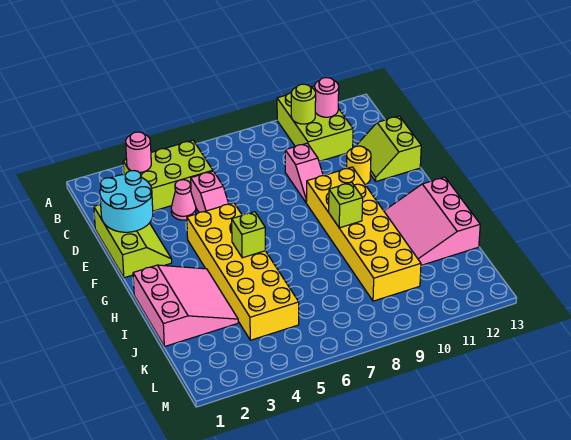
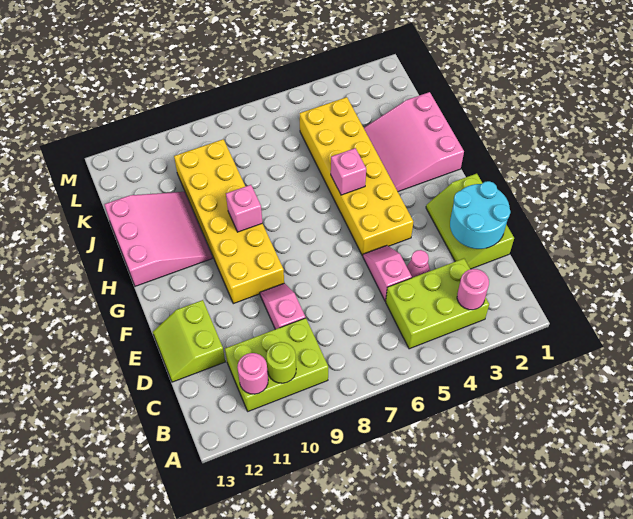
lime brick A10:C11 level 1 -> lime brick B9:C11 level 1
lime slope D12:E13 level 1 top 13 -> lime slope D12:E13 level 1 top 12
yellow round brick E11 level 1 -> none
lime brick H5 level 2 -> pink brick H5 level 2
lime brick H9 level 2 -> pink brick H9 level 2

